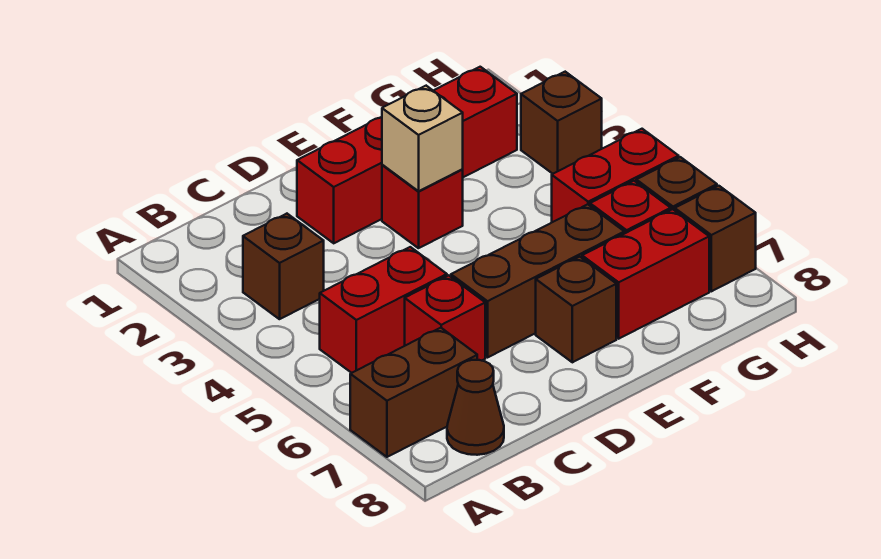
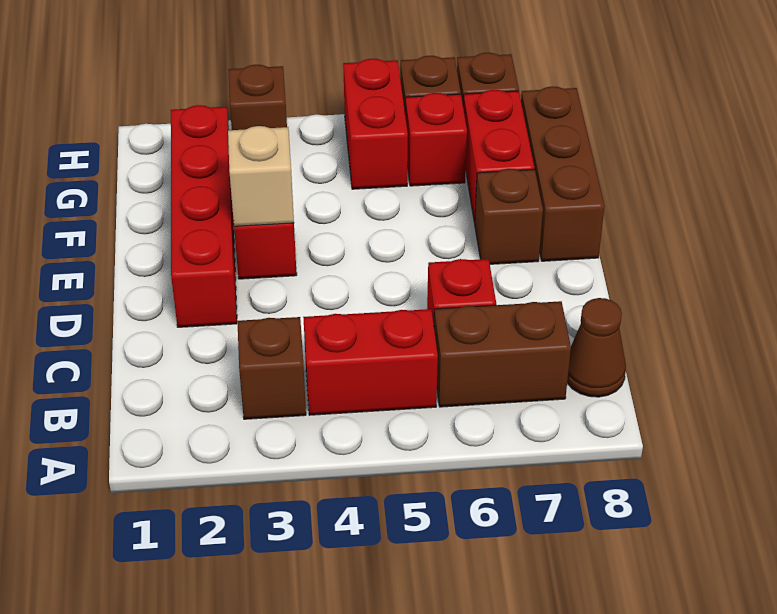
brown brick A7:B7 level 1 -> brown brick B6:B7 level 1
red brick B5:C5 level 1 -> red brick B4:B5 level 1
brown brick D6:F6 level 1 -> brown brick E8:G8 level 1

